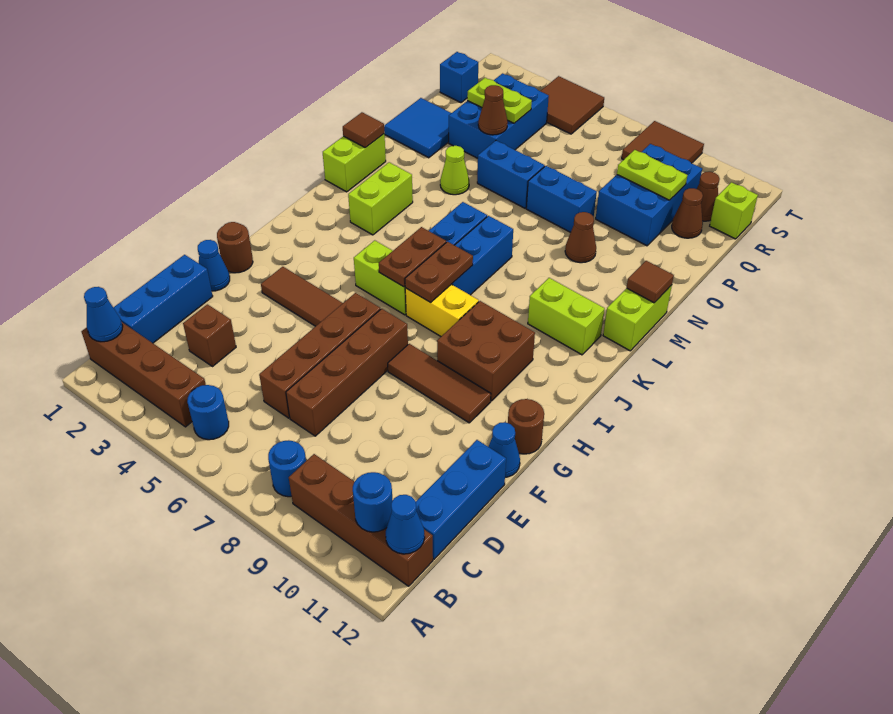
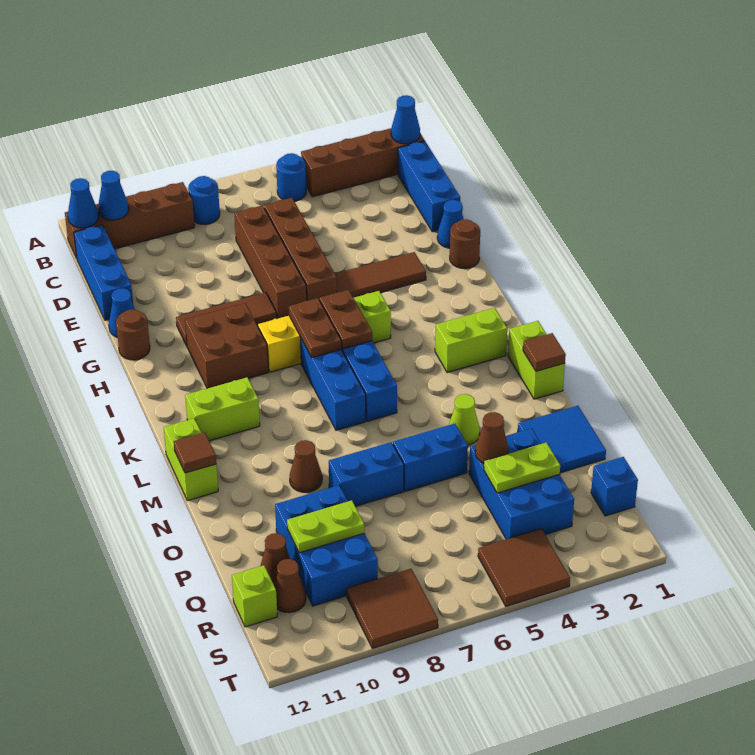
blue round brick B11 level 2 -> blue cone B11 level 2
brown brick D3 level 1 -> none
lime brick K3:L3 level 1 -> lime brick K2:K3 level 1

